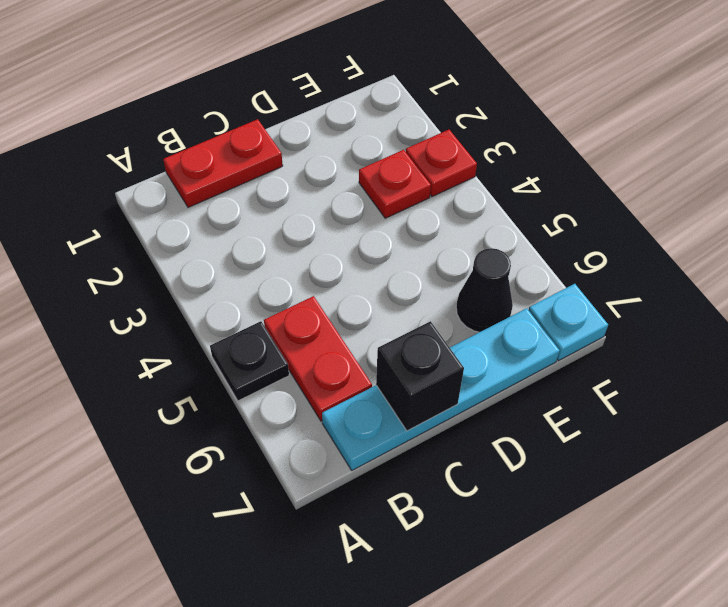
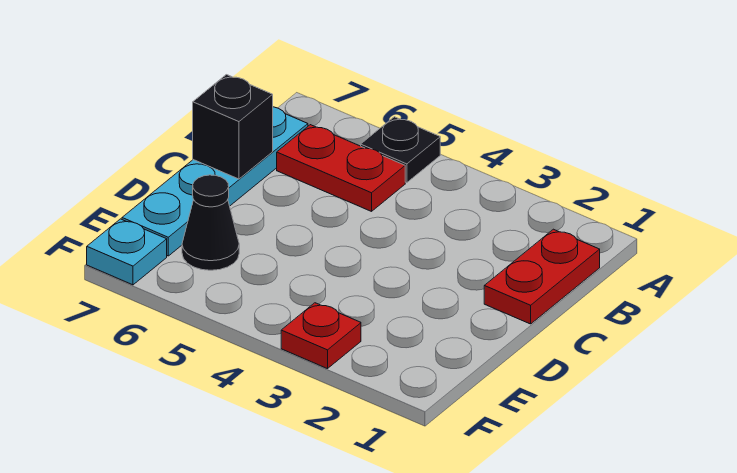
red plate E3 level 1 -> none

